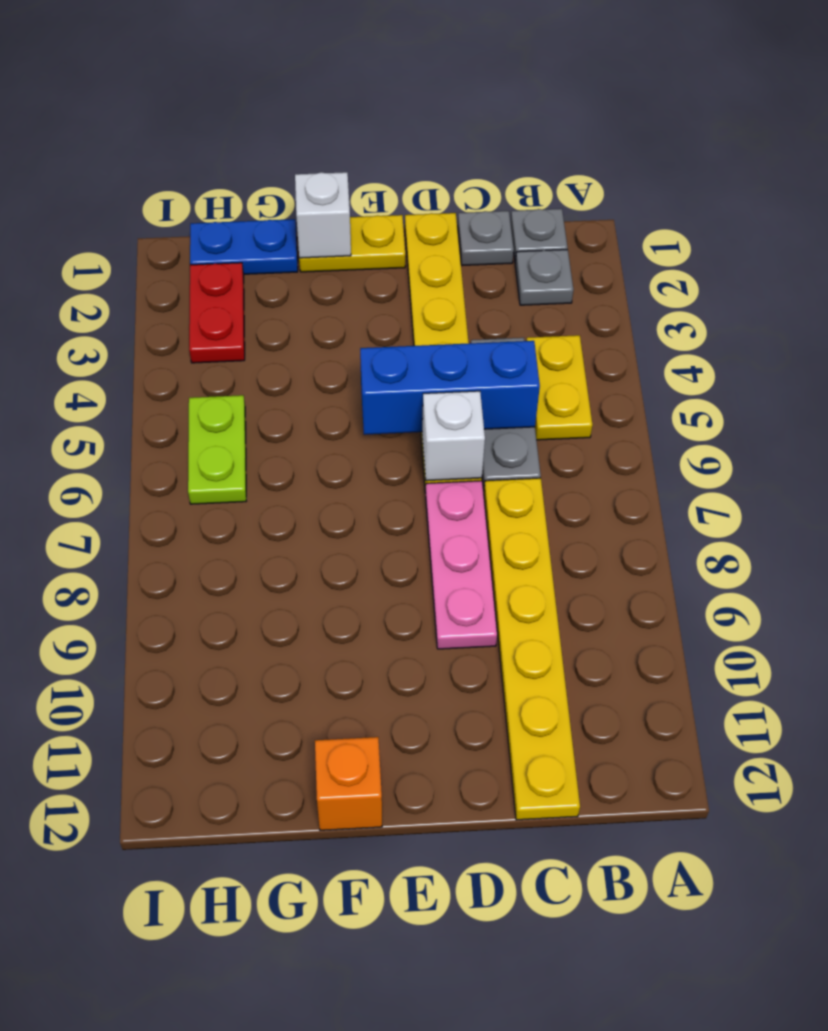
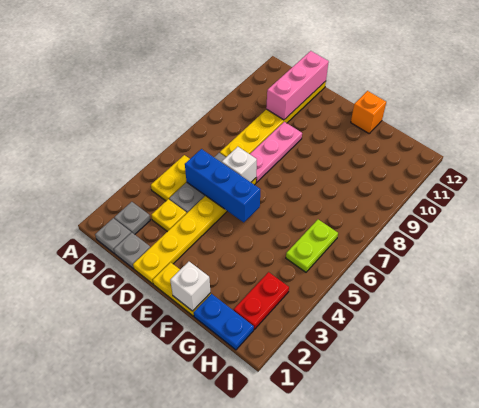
none -> yellow plate C3 level 1
none -> pink brick C10:C12 level 2

